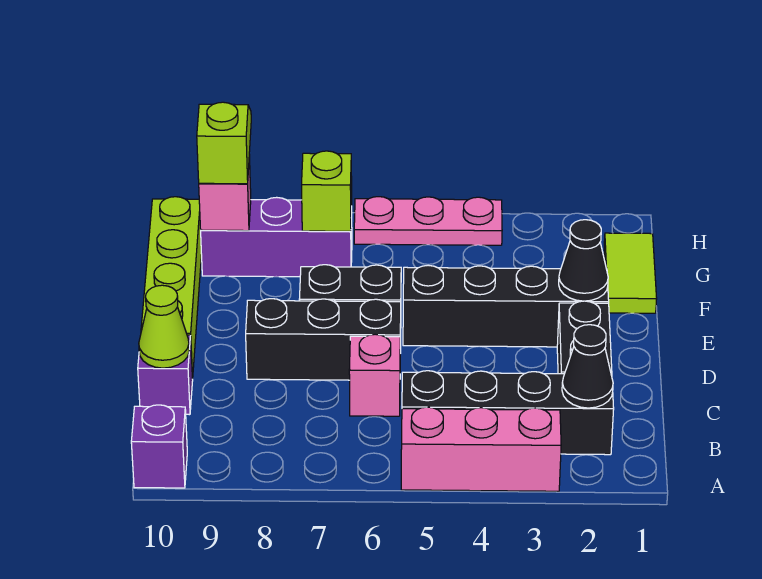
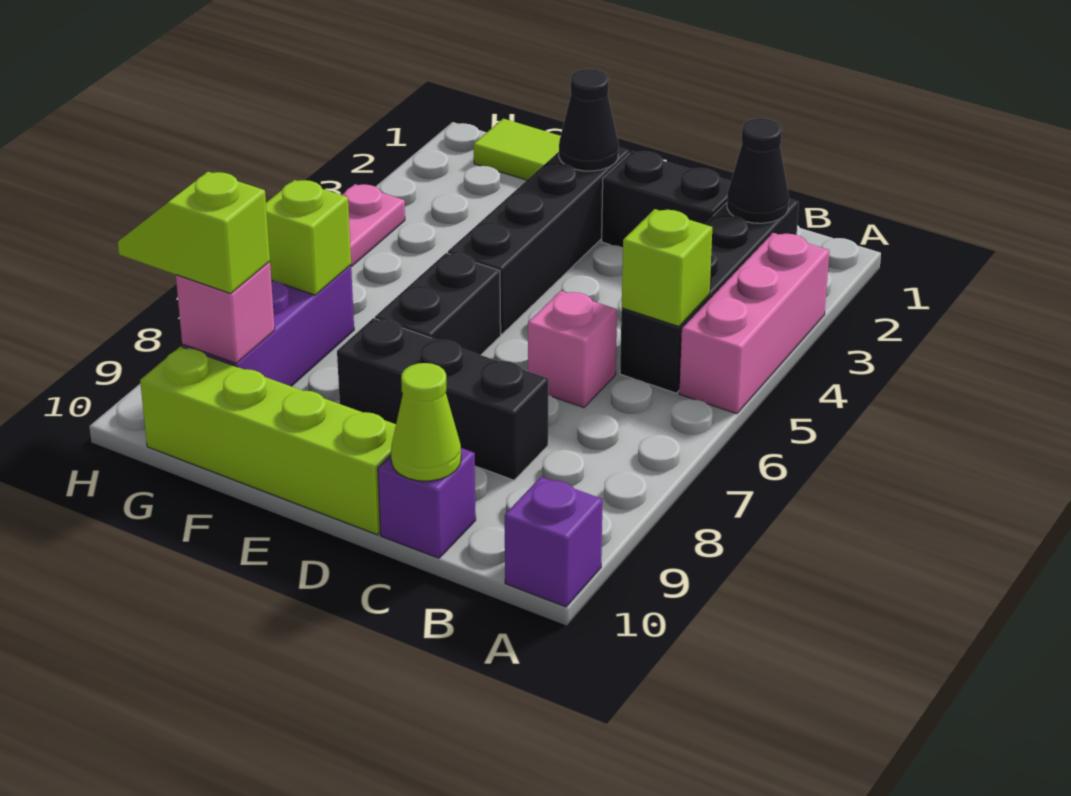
none -> lime brick B5 level 2
black brick D6:D8 level 1 -> black brick C8:E8 level 1

